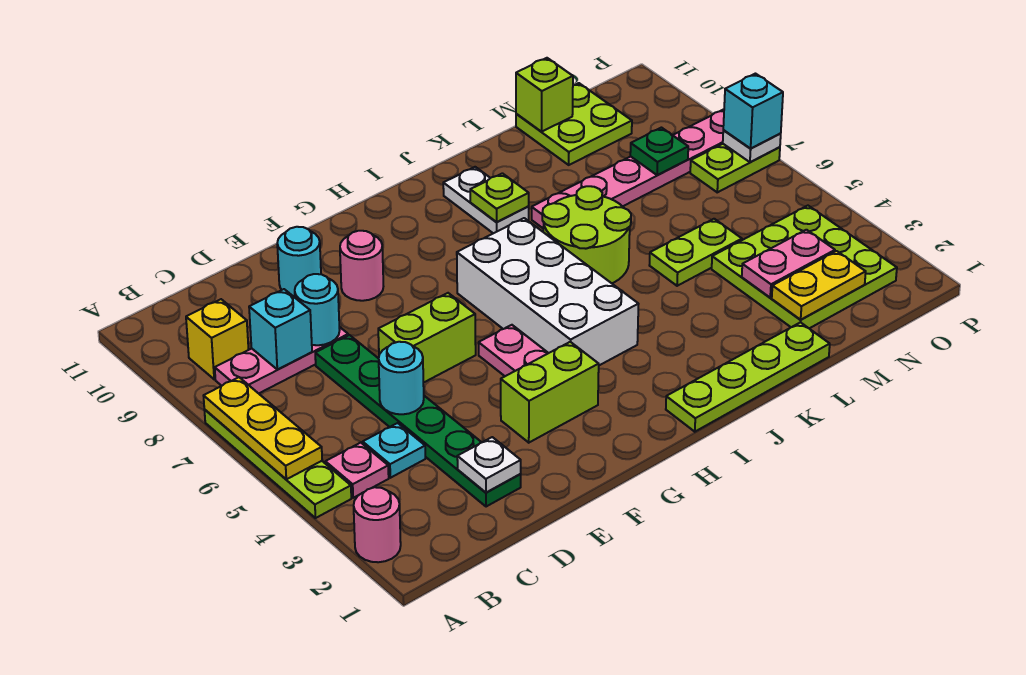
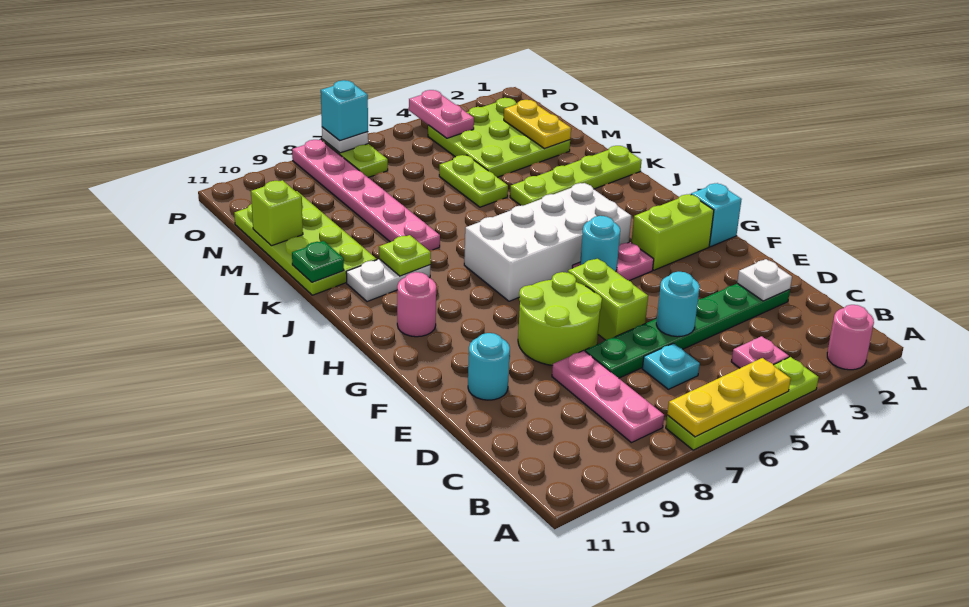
yellow brick B9 level 1 -> none
cyan plate C4 level 1 -> cyan plate C6 level 1
cyan brick C8 level 2 -> cyan brick G1 level 1
cyan round brick D8 level 2 -> cyan round brick G5 level 2
lime brick F3:G3 level 1 -> lime brick G2:G3 level 1
pink round brick F9 level 1 -> pink round brick H10 level 1
lime plate I1:L1 level 1 -> lime plate K1:K4 level 1
lime round brick J6:K7 level 1 -> lime round brick E7:F8 level 1
pink plate M3:N3 level 2 -> pink plate O4:P4 level 2
lime plate M10:N11 level 1 -> lime plate K10:N11 level 1
green plate N8 level 2 -> green plate K11 level 2

